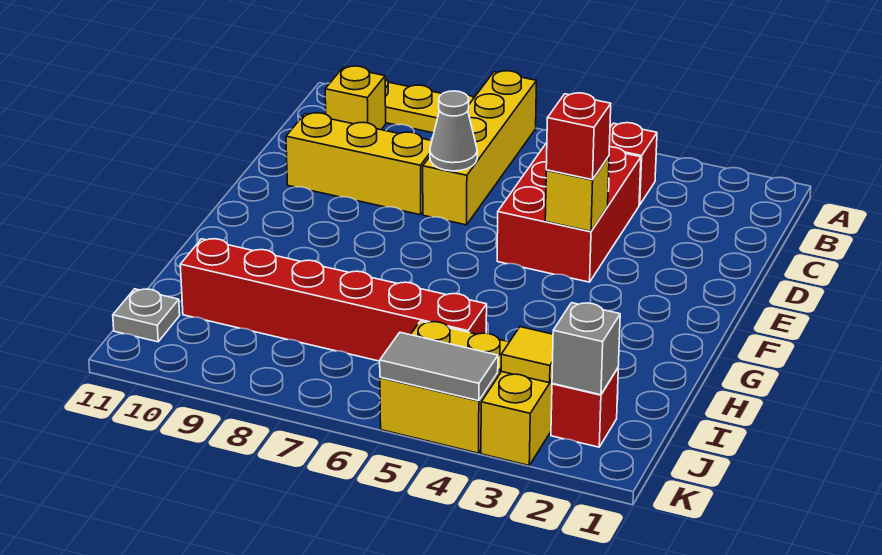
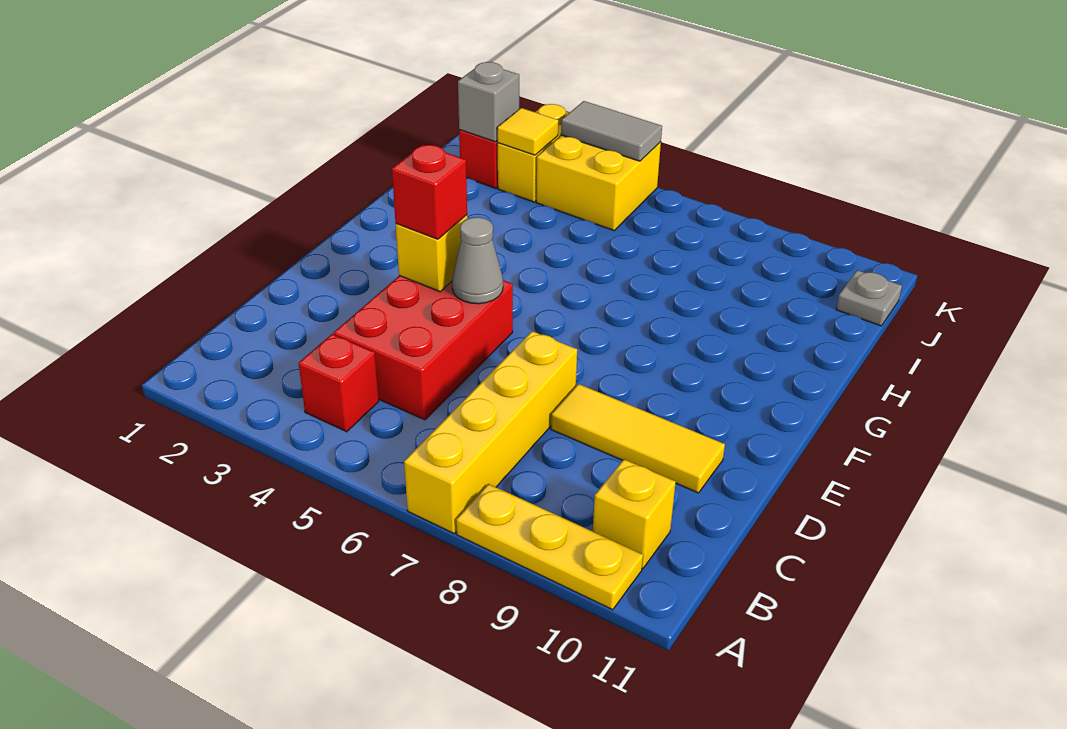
grey cone D7 level 2 -> grey cone E5 level 2
yellow brick D8:D10 level 1 -> yellow tile D8:D10 level 1
red brick I5:I10 level 1 -> none

